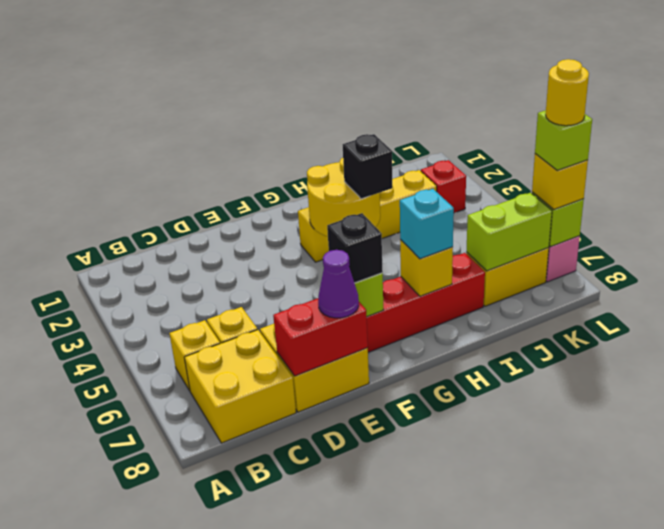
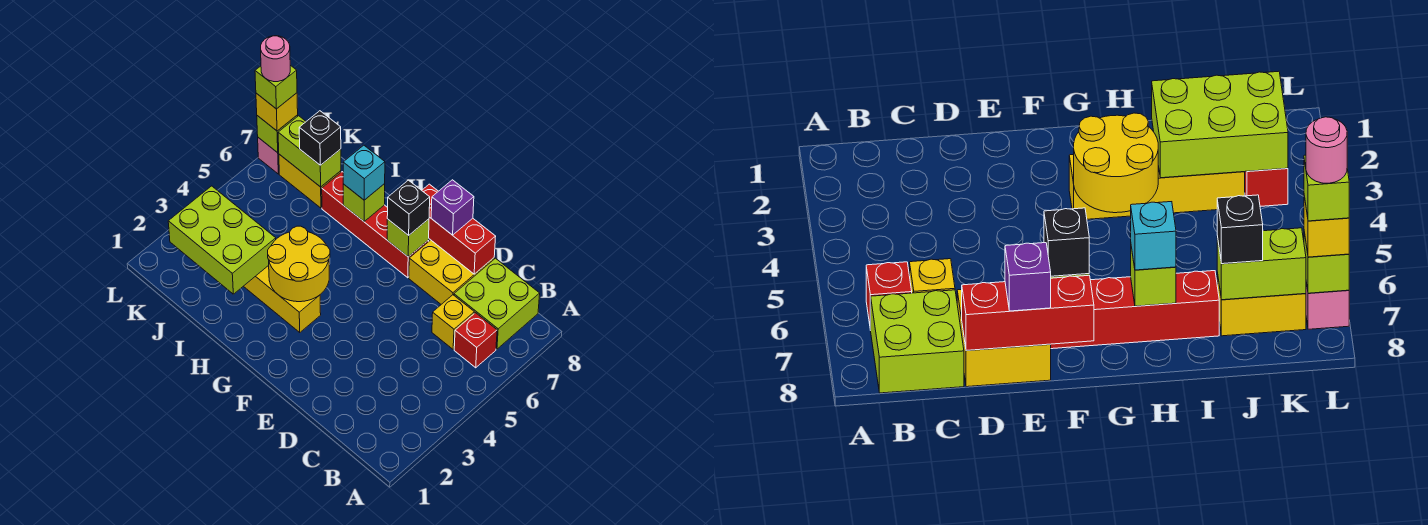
yellow brick B6 level 1 -> red brick B6 level 1
yellow brick B7:C8 level 1 -> lime brick B7:C8 level 1
red brick D8:E8 level 2 -> red brick D8:F8 level 2
purple cone E8 level 3 -> purple brick E8 level 3
black brick H4 level 3 -> black brick J7 level 3
yellow brick H7 level 2 -> lime brick H7 level 2
none -> lime brick I2:K3 level 2
yellow round brick L7 level 5 -> pink round brick L7 level 5

